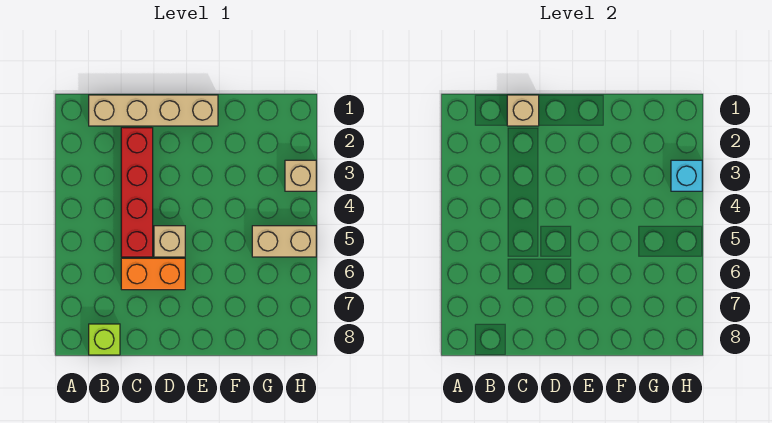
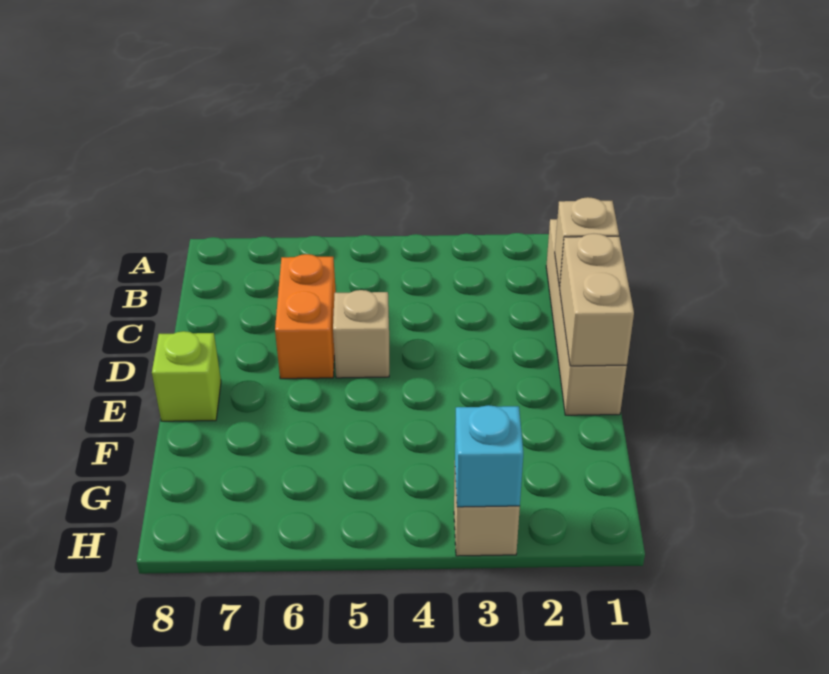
lime brick B8 level 1 -> lime brick E8 level 1
red brick C2:C5 level 1 -> none
tan brick G5:H5 level 1 -> tan brick D1:E1 level 2

